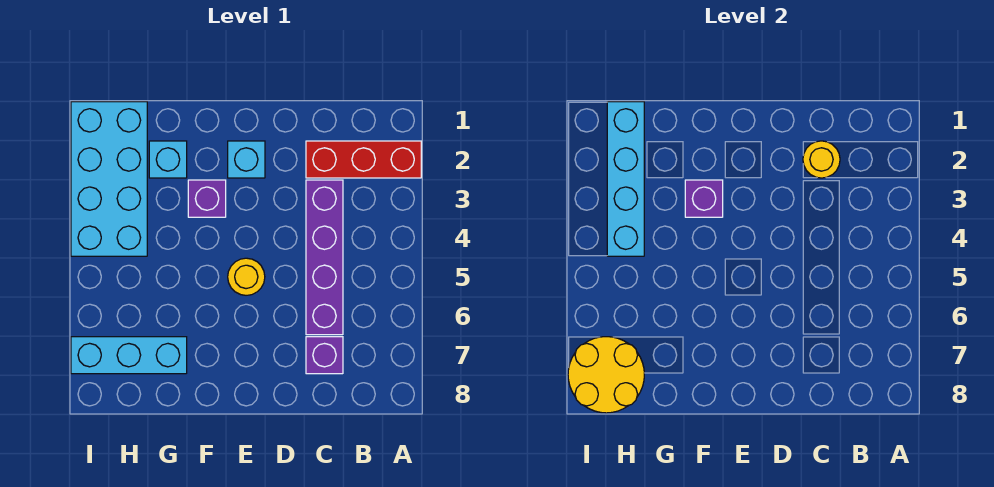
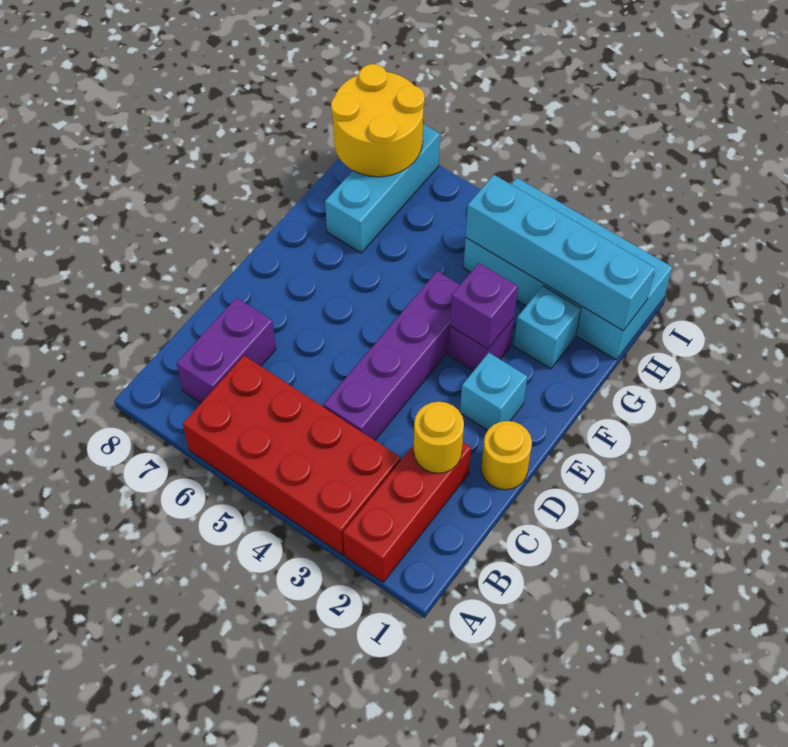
none -> red brick A3:B6 level 1
purple brick C3:C6 level 1 -> purple brick C4:F4 level 1
purple brick C7 level 1 -> purple brick B7:C7 level 1
yellow round brick E5 level 1 -> yellow round brick D1 level 1

